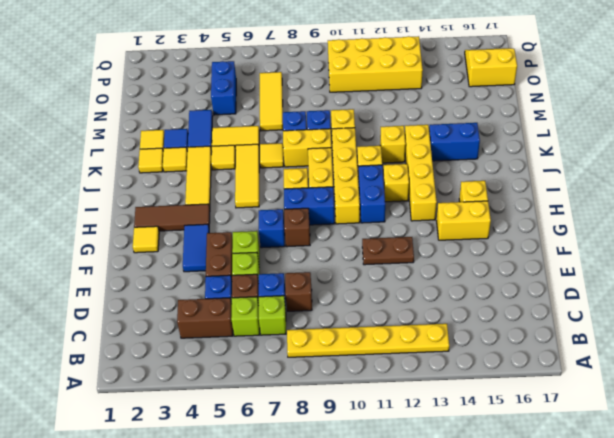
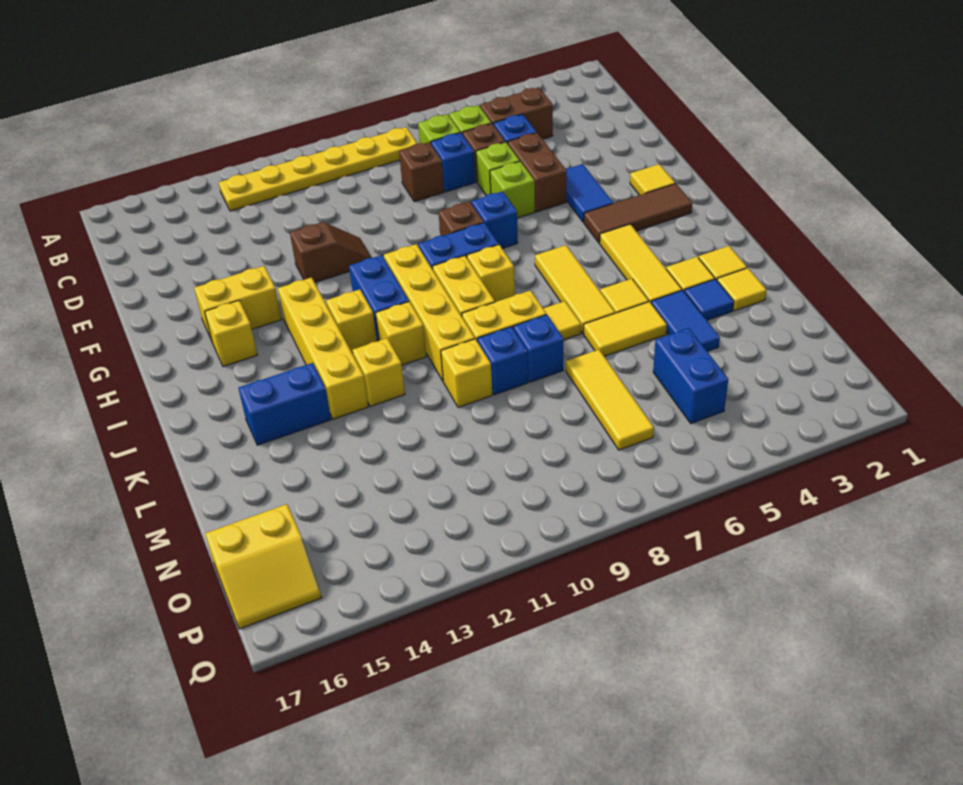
brown plate F11:F12 level 1 -> brown slope F11:F12 level 1 top 12
yellow brick O10:P13 level 1 -> none

